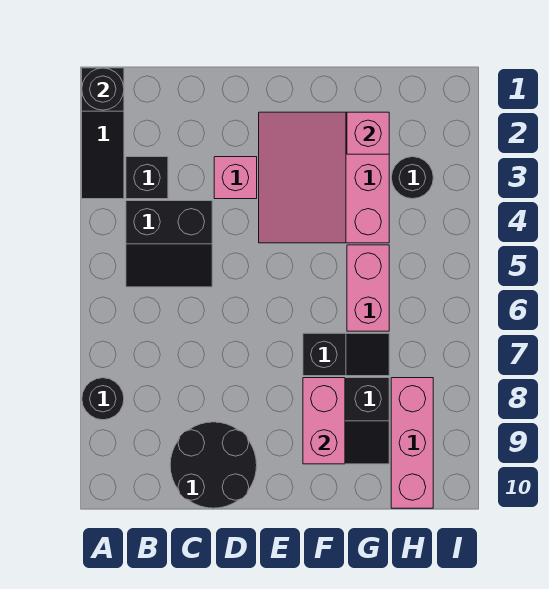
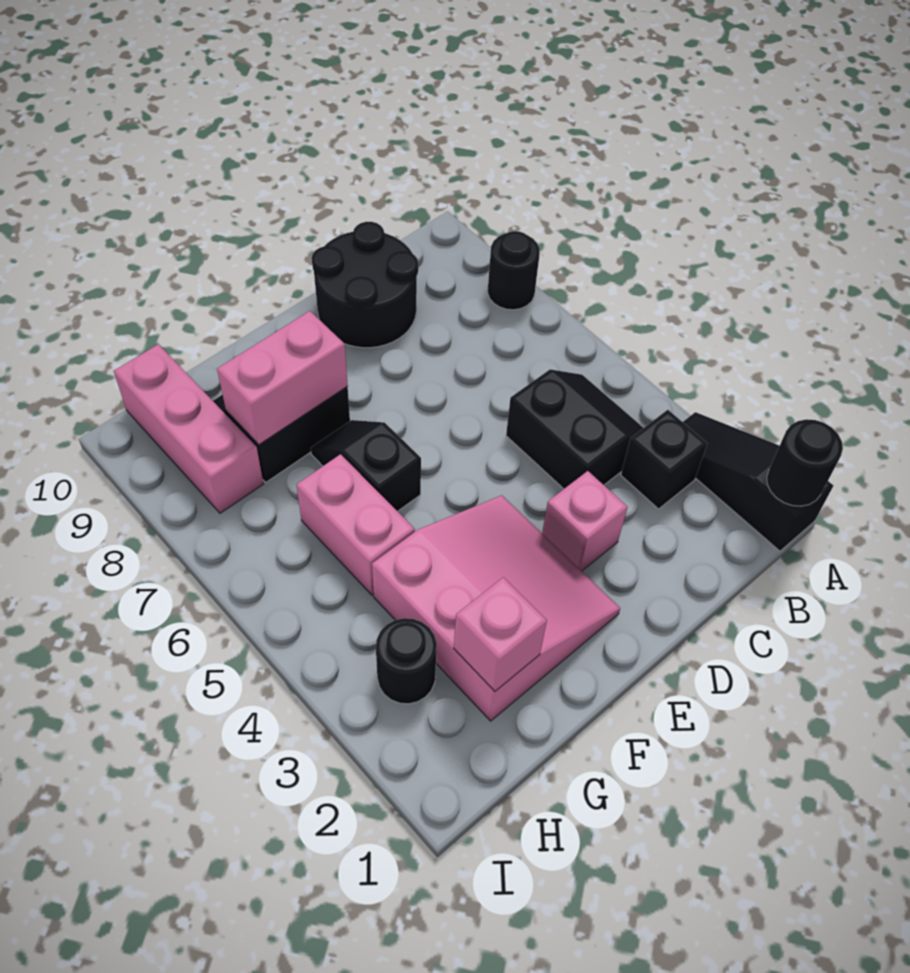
black slope B4:C5 level 1 top 4 -> black slope B4:C5 level 1 top C
black slope F7:G7 level 1 top F -> black slope F6:F7 level 1 top 6
pink brick F8:F9 level 2 -> pink brick F8:G8 level 2

